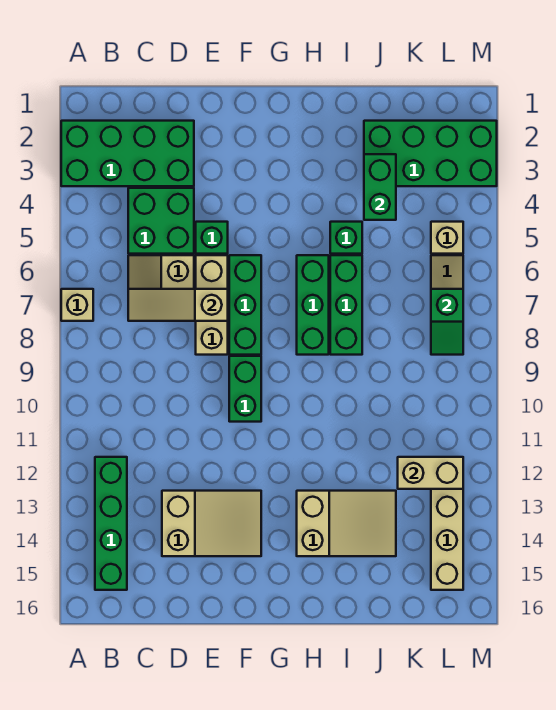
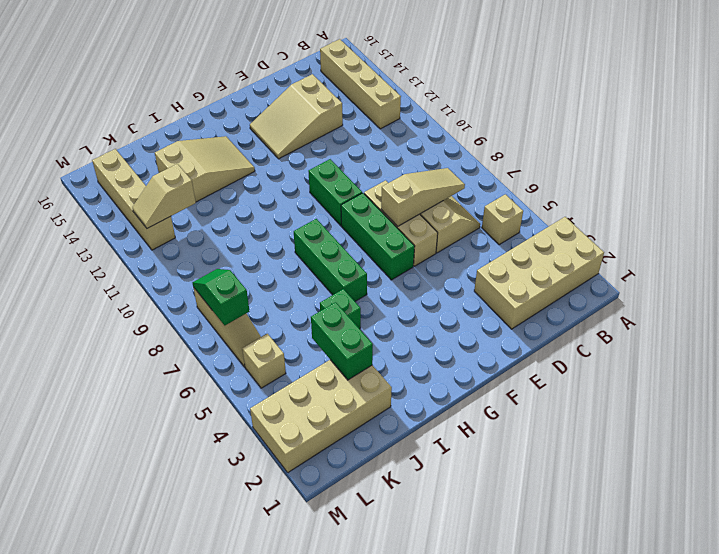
green brick A2:D3 level 1 -> tan brick A2:D3 level 1
tan brick A7 level 1 -> tan brick B5 level 1
green brick B12:B15 level 1 -> tan brick B12:B15 level 1
green brick C4:D5 level 1 -> none
green brick E5 level 1 -> none
tan slope H13:J14 level 1 top H -> tan slope H13:J14 level 1 top J
green brick I6:I8 level 1 -> none
green brick J2:M3 level 1 -> tan brick J2:M3 level 1
tan brick K12:L12 level 2 -> tan slope K12:L12 level 2 top K

